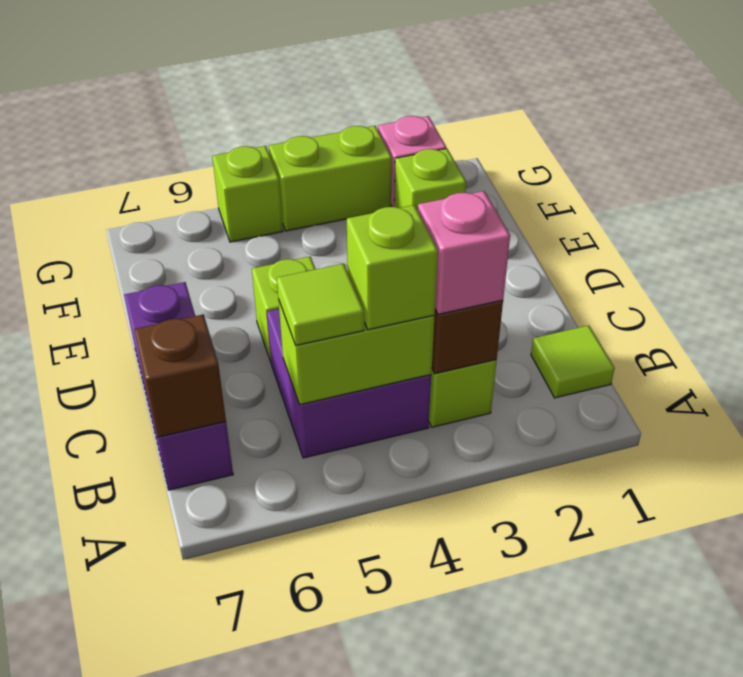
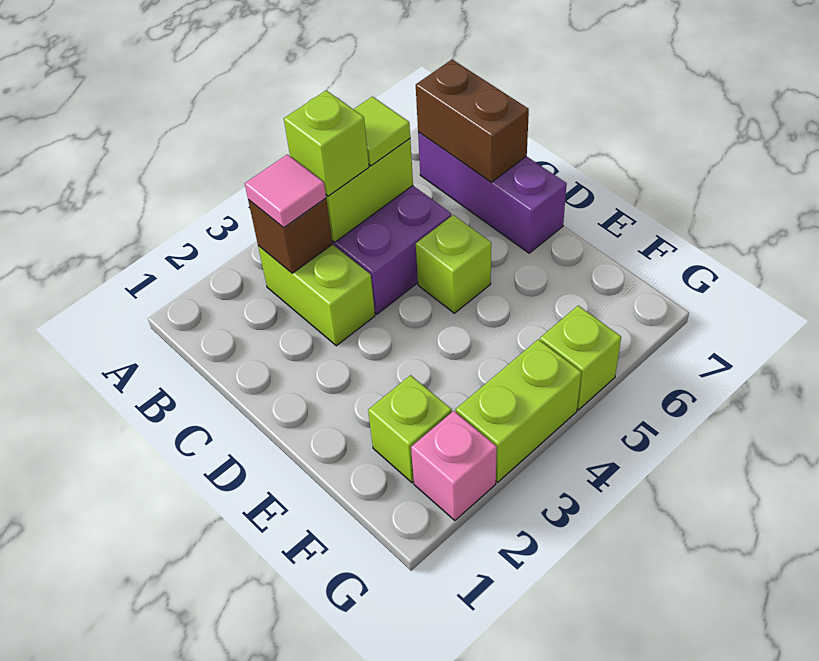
lime tile B1 level 1 -> none
pink brick B3 level 3 -> pink tile B3 level 3
brown brick B7 level 2 -> brown brick B7:C7 level 2

